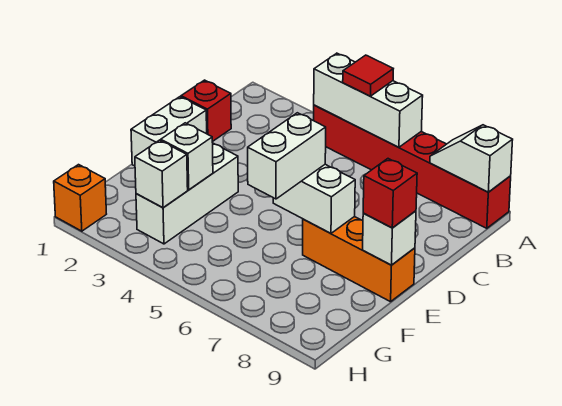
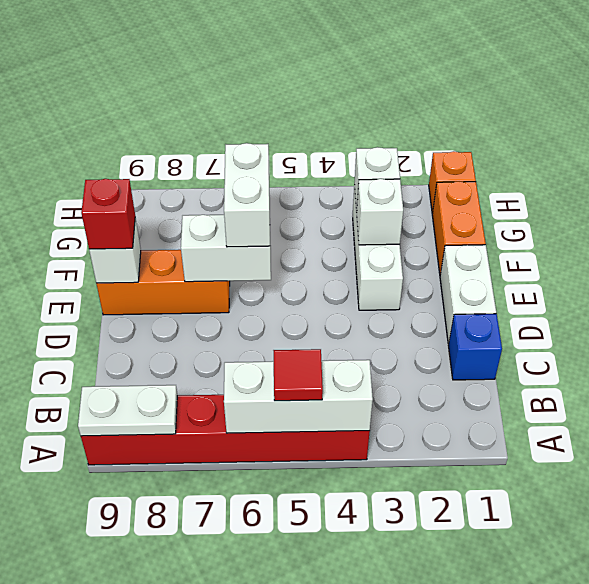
white slope A8:A9 level 2 top 9 -> white plate A8:A9 level 2
red brick C1 level 1 -> blue brick C1 level 1
none -> orange brick F1:G1 level 1

